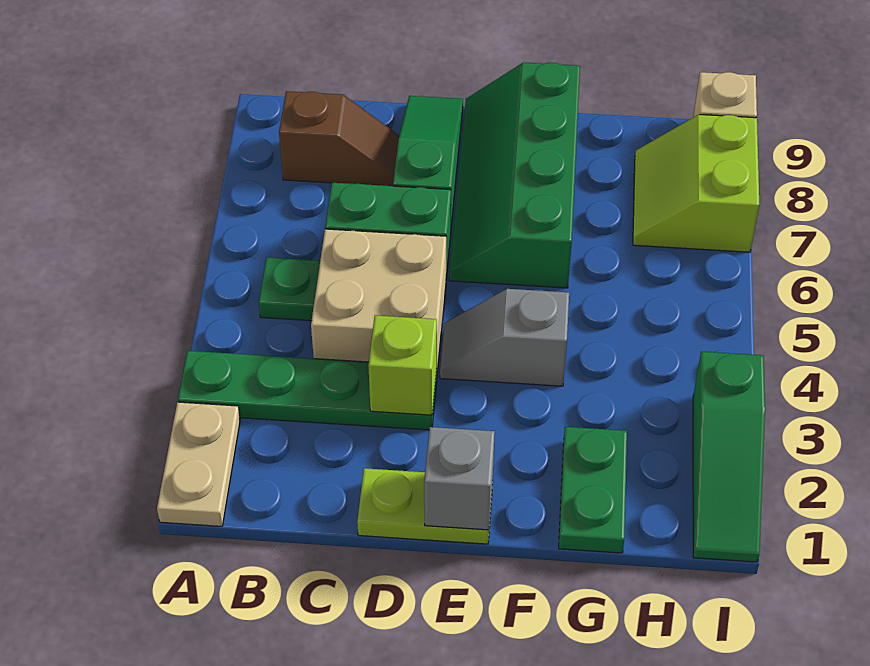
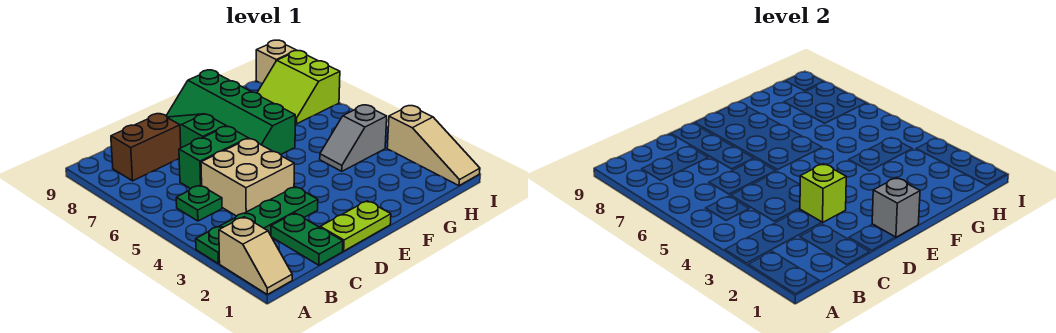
tan plate A1:A2 level 1 -> tan slope A1:A2 level 1 top 2
brown slope B8:C8 level 1 top B -> brown brick B8:C8 level 1
grey slope E4:F4 level 1 top F -> grey slope G4:H4 level 1 top H
green plate G1:G2 level 1 -> green plate C1:C2 level 1
green slope I1:I3 level 1 top 3 -> tan slope I1:I3 level 1 top 3

